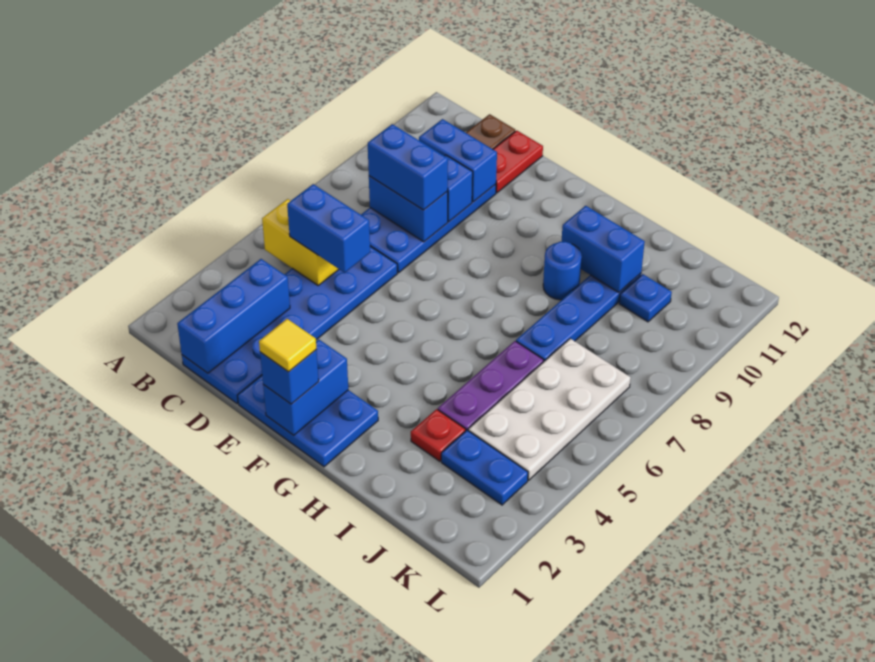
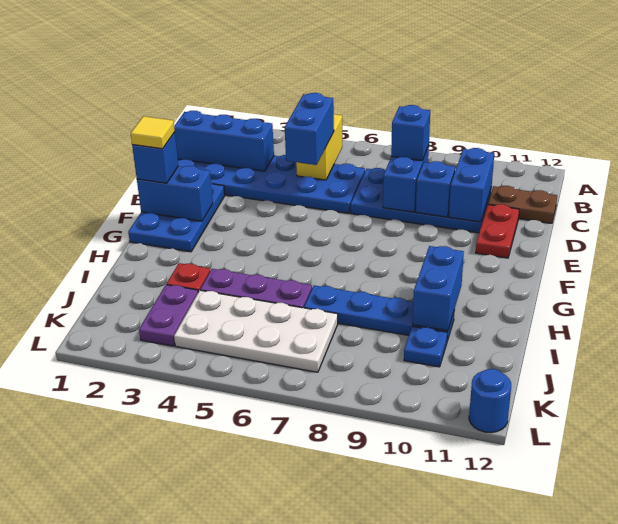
blue brick C8:D8 level 3 -> blue brick C8 level 3
red plate D11:D12 level 1 -> red plate D11:E11 level 1
blue round brick H9 level 1 -> blue round brick L12 level 1
blue plate J3:K3 level 1 -> purple plate J3:K3 level 1

